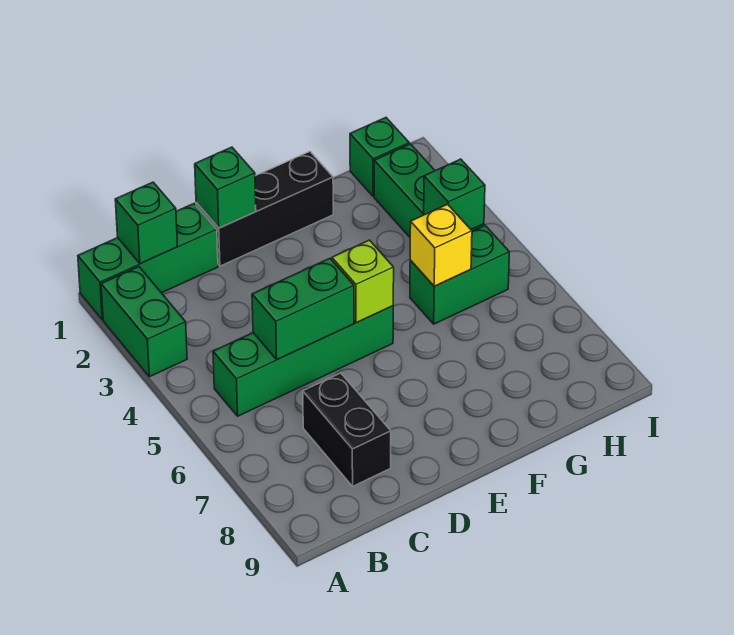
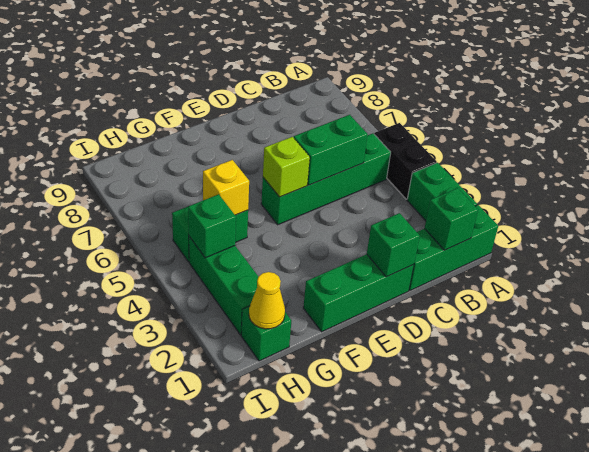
black brick C7:C8 level 1 -> black brick A4:A5 level 1
black brick D1:F1 level 1 -> green brick D1:F1 level 1
none -> yellow cone H1 level 2

